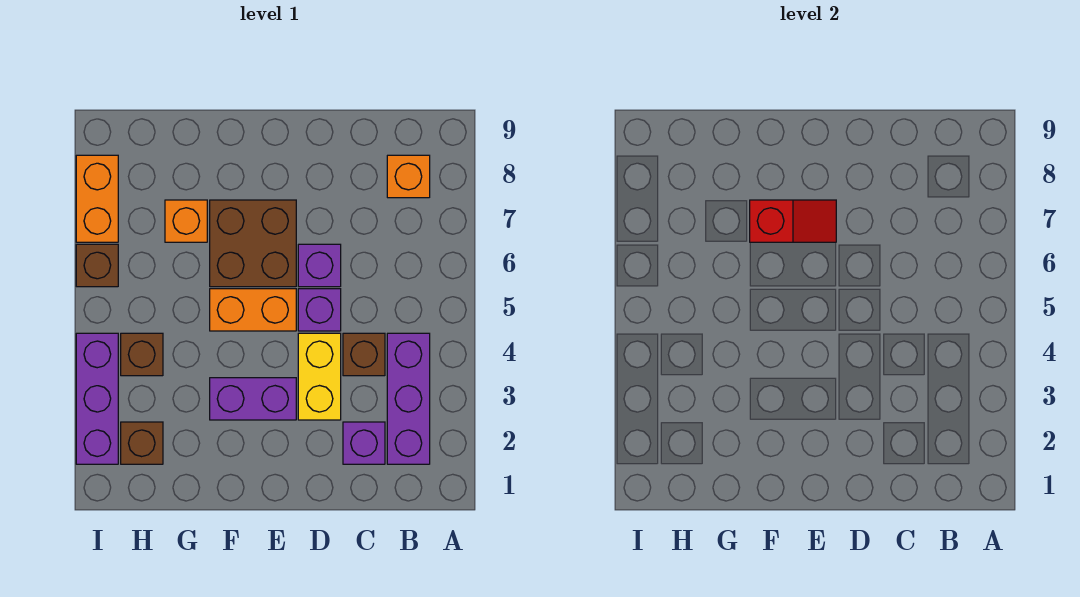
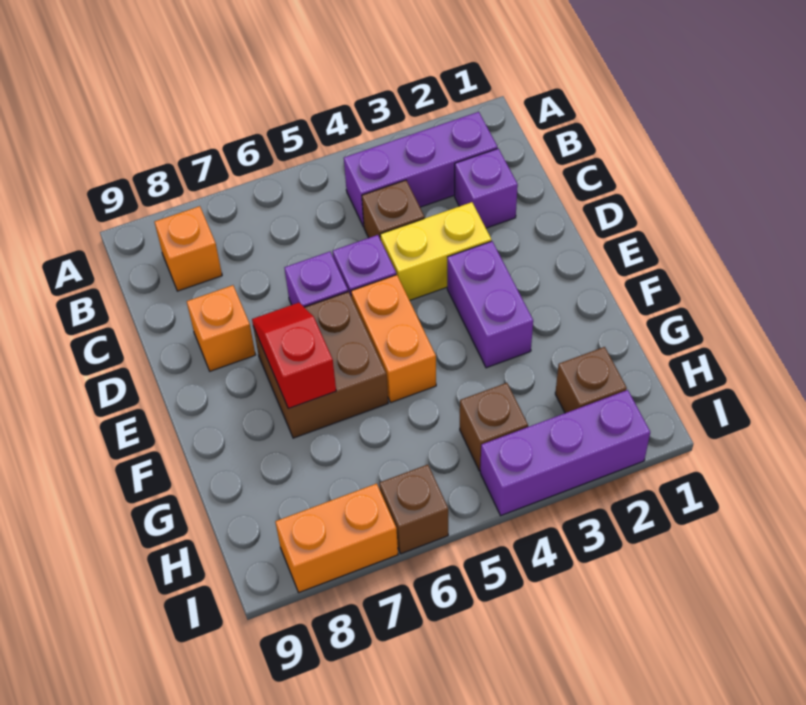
orange brick G7 level 1 -> orange brick D8 level 1

